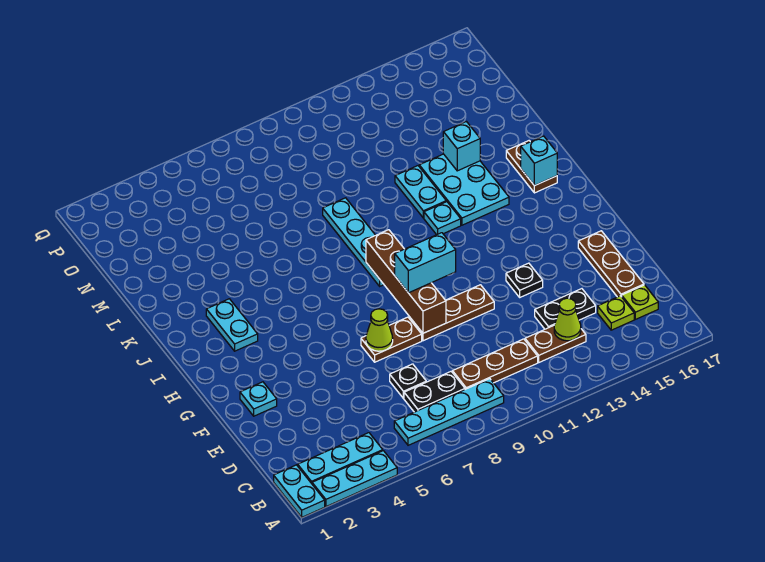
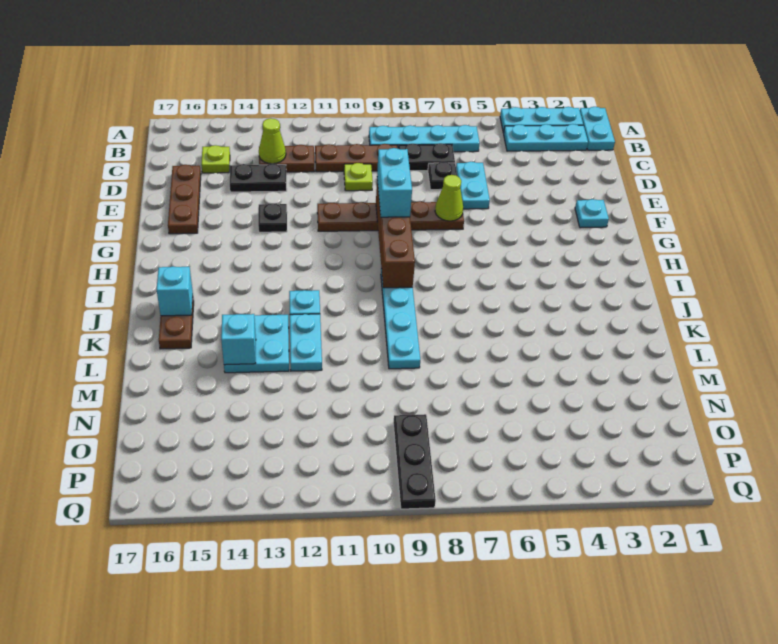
lime plate C16 level 1 -> lime plate D10 level 1
cyan brick G9:G10 level 3 -> cyan brick F9:G9 level 3
cyan plate I3:J3 level 1 -> cyan plate D6:E6 level 1
cyan plate J13:L14 level 1 -> cyan plate K13:L14 level 1
none -> black plate O9:Q9 level 1

